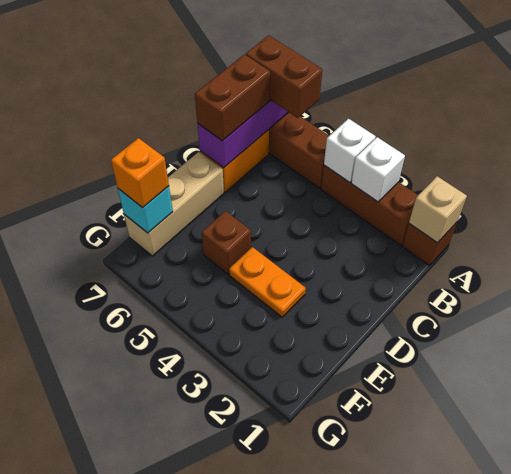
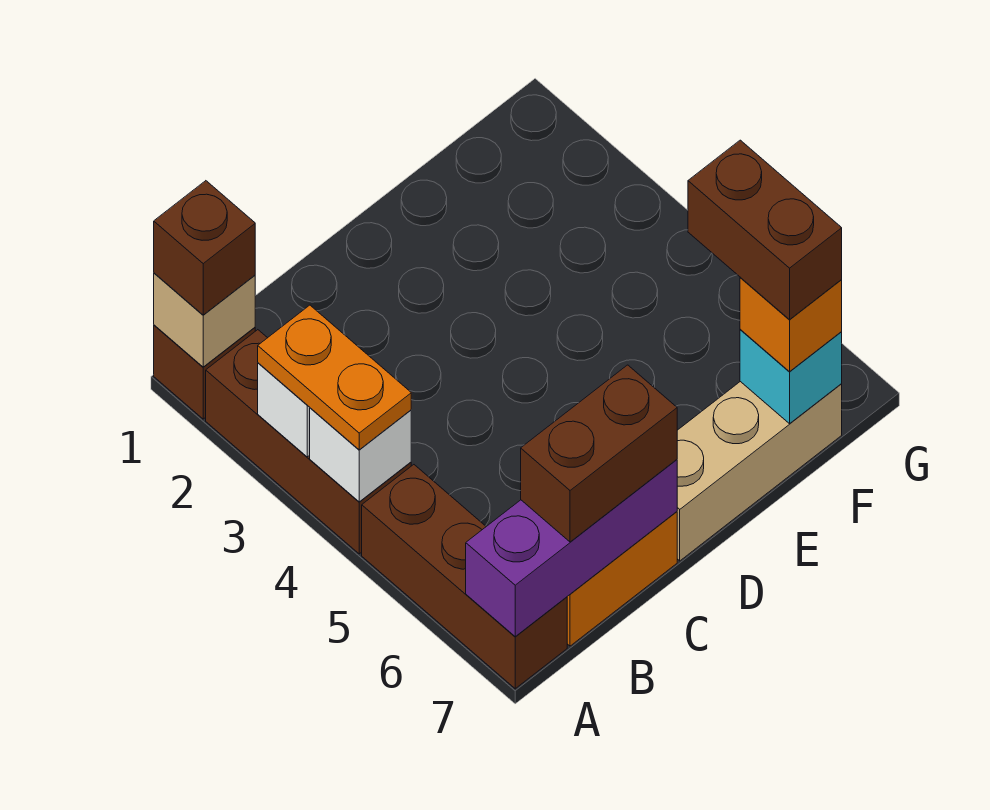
brown brick A6:A7 level 3 -> brown brick F6:F7 level 4
orange plate E3:E4 level 1 -> orange plate A3:A4 level 3
brown brick E5 level 1 -> brown brick A1 level 3

